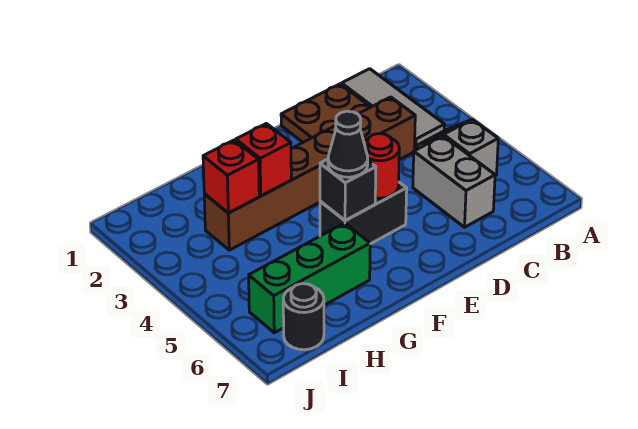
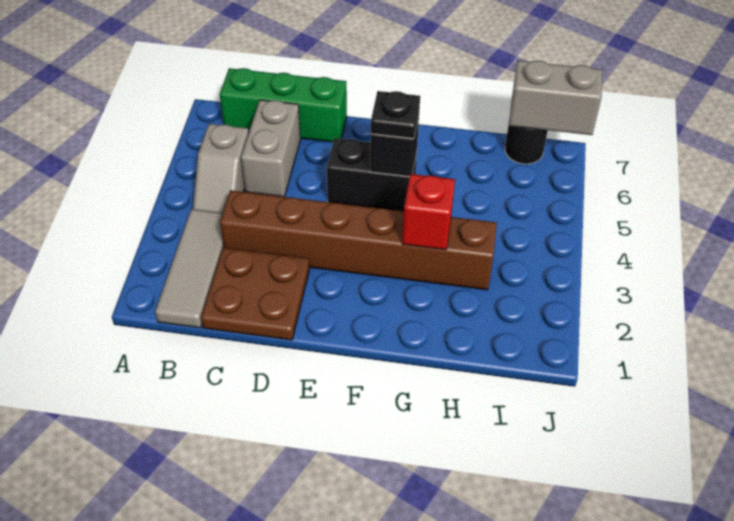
red round brick E5 level 2 -> none
black cone F5 level 3 -> black plate F5 level 3
green brick G6:I6 level 1 -> green brick B7:D7 level 1
red brick H3 level 2 -> none
none -> grey brick I7:J7 level 2

